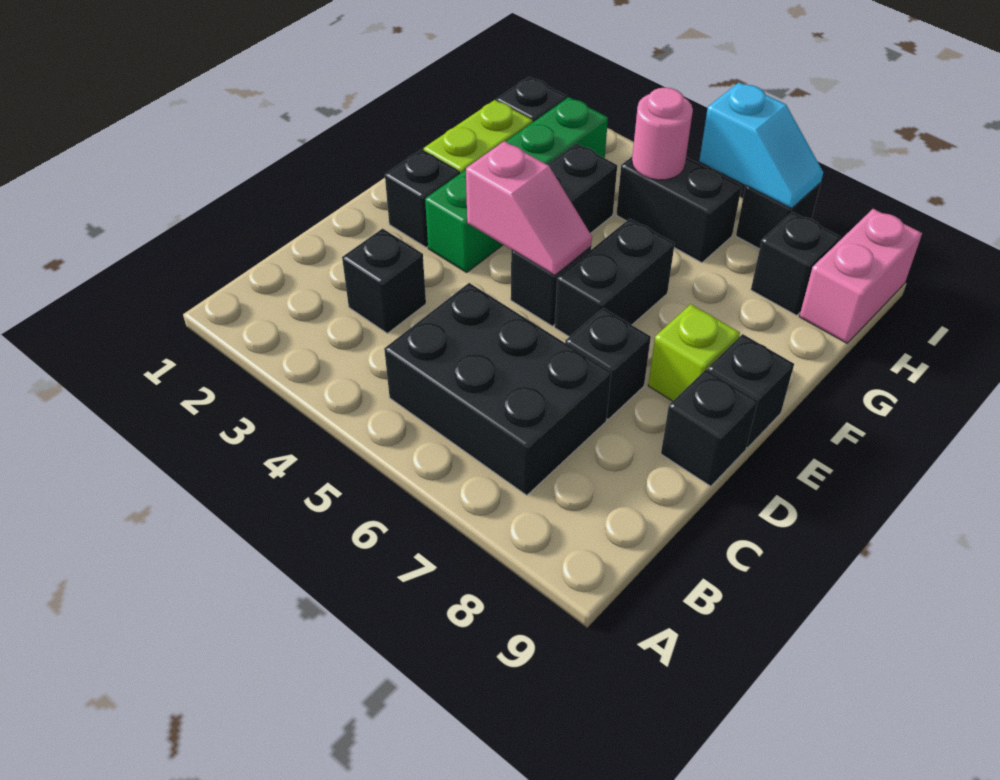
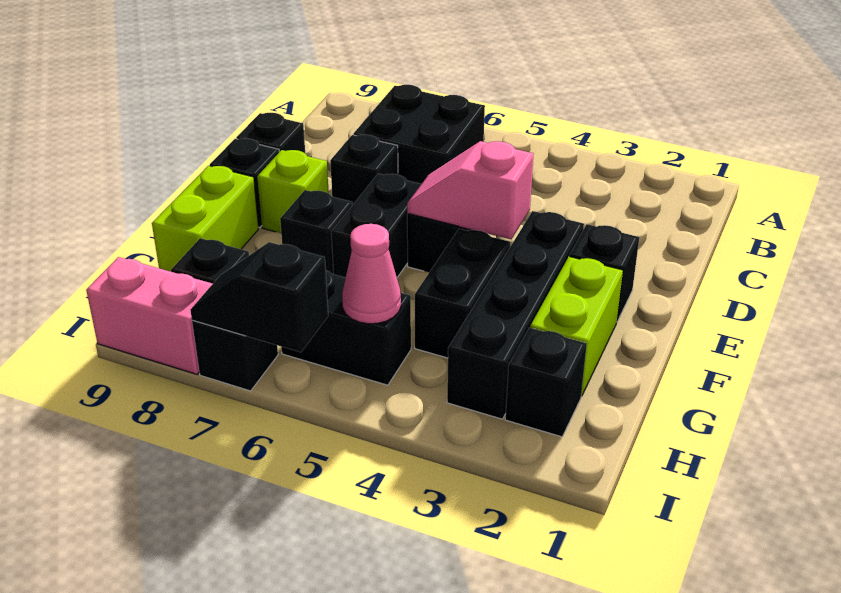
black brick B5:C7 level 1 -> black brick B6:C7 level 1
black brick C3 level 1 -> black brick F7 level 1
green brick E3:H3 level 1 -> black brick E3:H3 level 1
none -> lime brick F9:G9 level 1
pink round brick H5 level 2 -> pink cone H5 level 2
pink brick H9:I9 level 1 -> pink brick I8:I9 level 1
cyan slope I6:I7 level 2 top 6 -> black slope I6:I7 level 2 top 6

